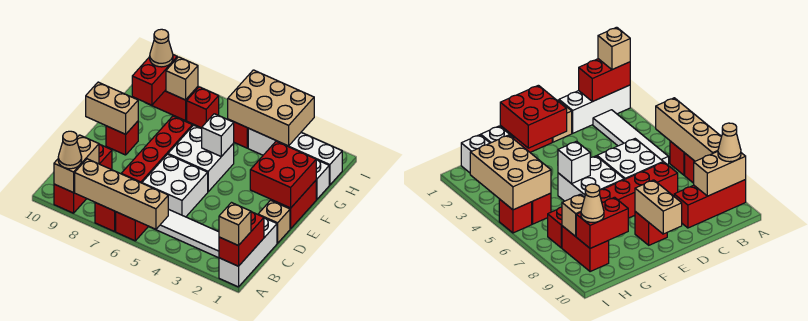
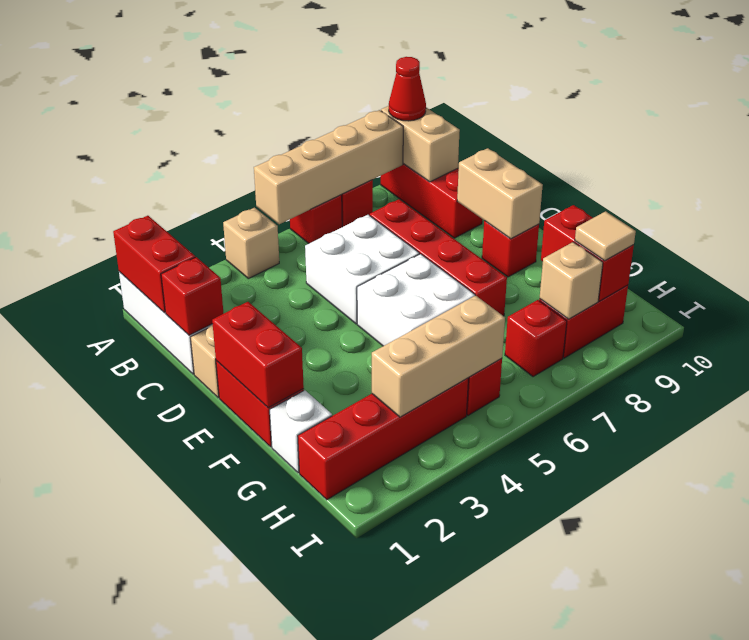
tan brick A1 level 3 -> tan brick A4 level 1
tan cone A9 level 3 -> red cone A9 level 3
white tile B2:B5 level 1 -> none
red brick E1:F2 level 2 -> red brick E1:F1 level 2
tan brick E9:E10 level 2 -> tan brick D9:E9 level 2
white brick F5 level 2 -> none
white brick H1:H4 level 1 -> red brick H1:H4 level 1
tan brick H3:I5 level 2 -> tan brick H3:H5 level 2
tan cone H9 level 3 -> tan tile H9 level 3
red brick I5 level 1 -> red brick C1 level 2

